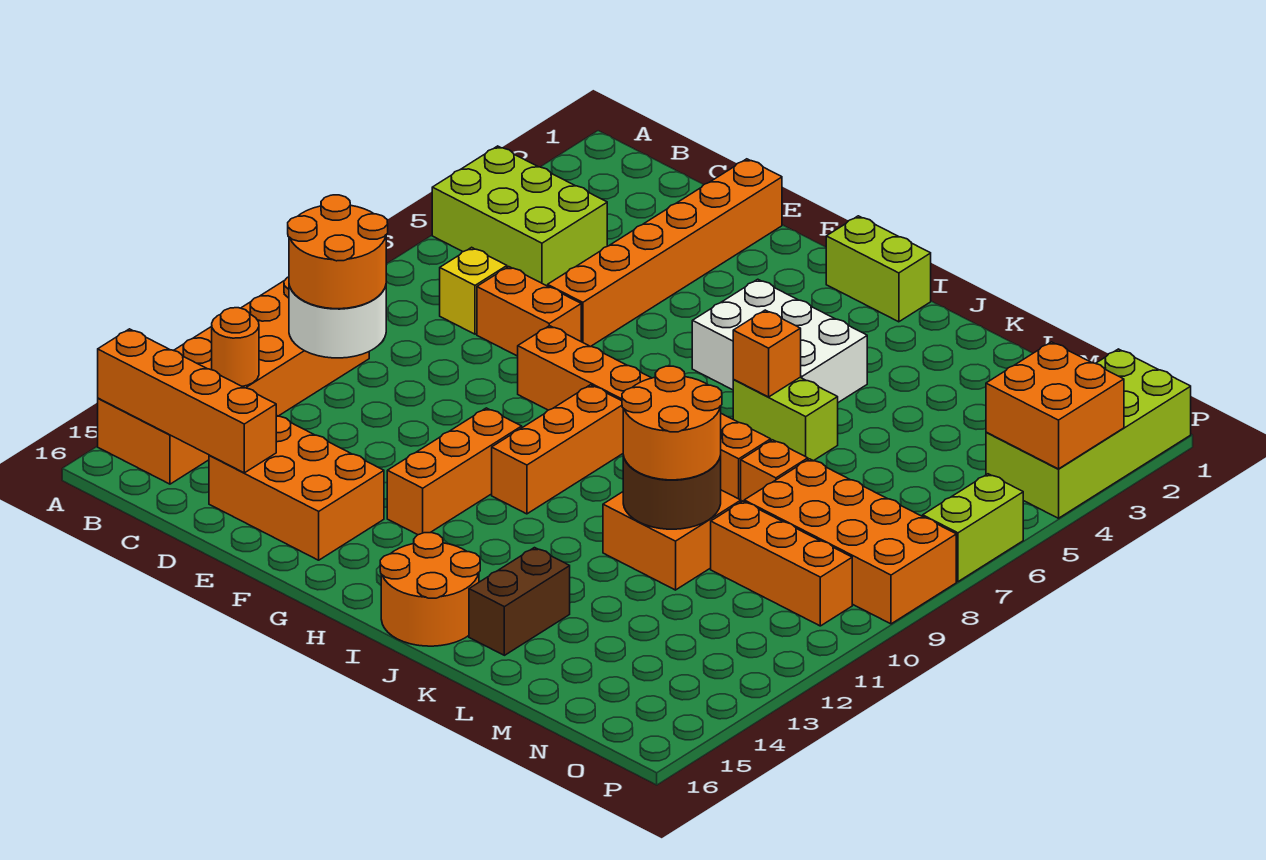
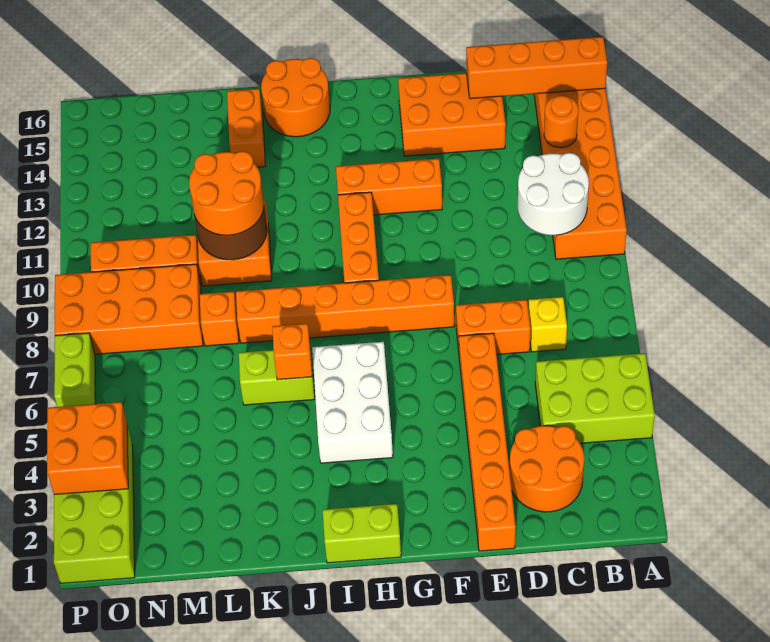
orange round brick B10:C11 level 3 -> orange round brick C2:D3 level 1
orange brick G11:G13 level 1 -> orange brick F12:H12 level 1
white brick H4:J5 level 1 -> white brick H4:I6 level 1
brown brick K14:K15 level 1 -> orange brick K14:K15 level 1

